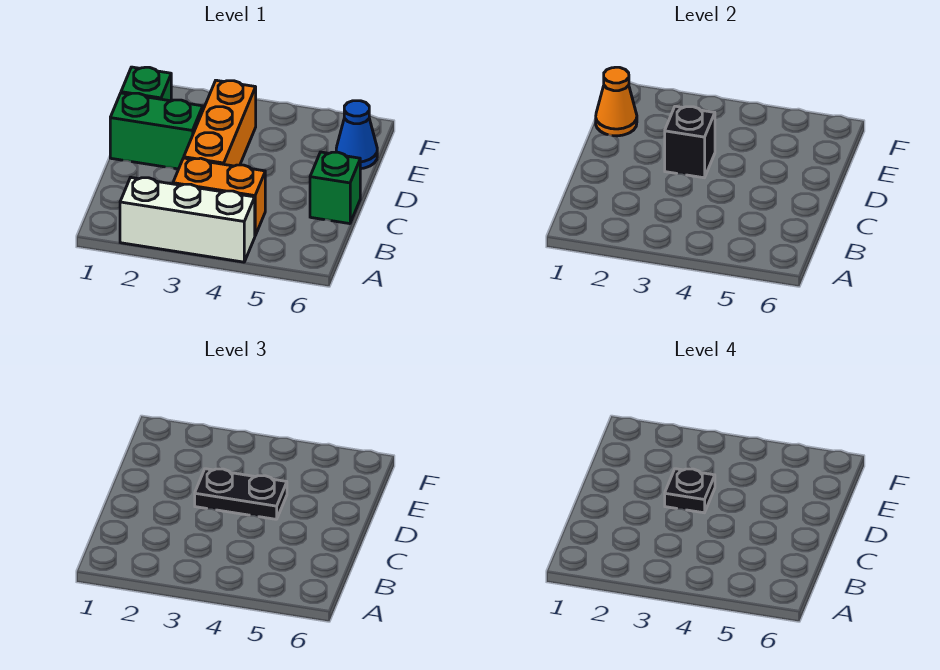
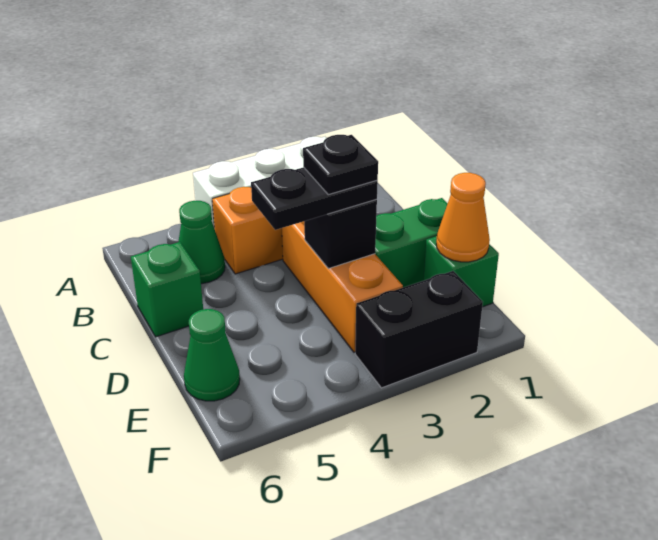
none -> green cone B5 level 1
blue cone E6 level 1 -> green cone E6 level 1
none -> black brick F2:F3 level 1

